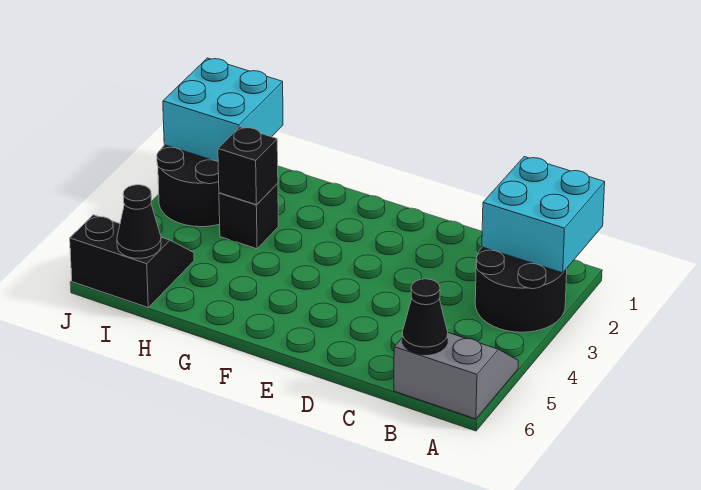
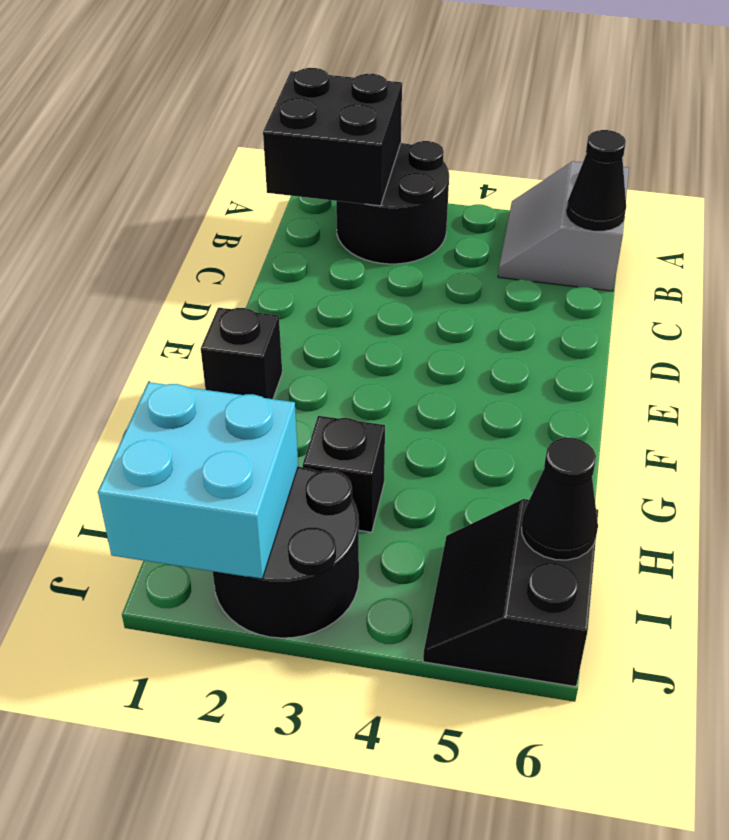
cyan brick A1:B2 level 2 -> black brick A1:B2 level 2
black brick H3 level 2 -> black brick F1 level 1

